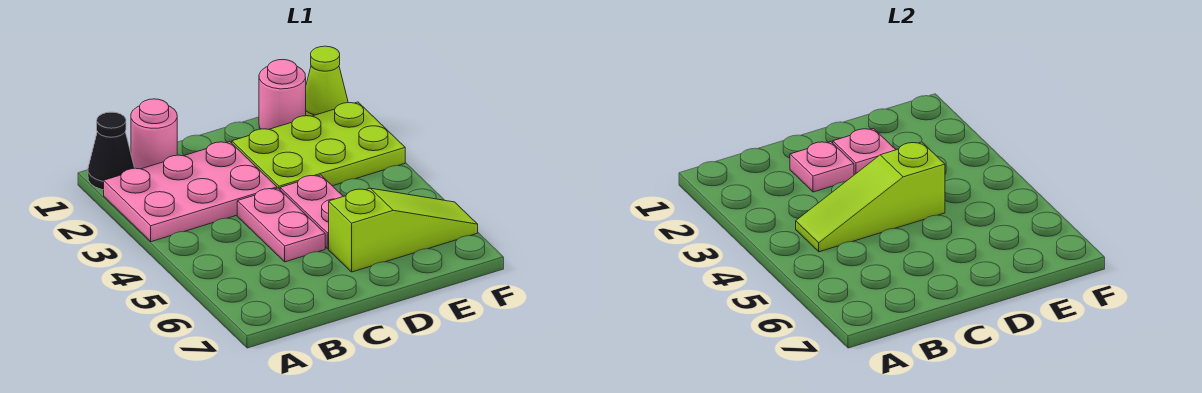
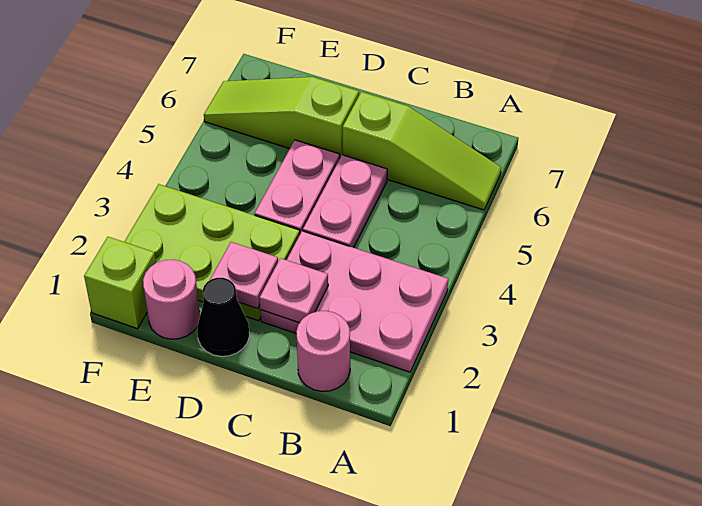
black cone A1 level 1 -> black cone D1 level 1
lime slope B4:D4 level 2 top D -> lime slope A6:C6 level 1 top C
lime cone F1 level 1 -> lime brick F1 level 1

